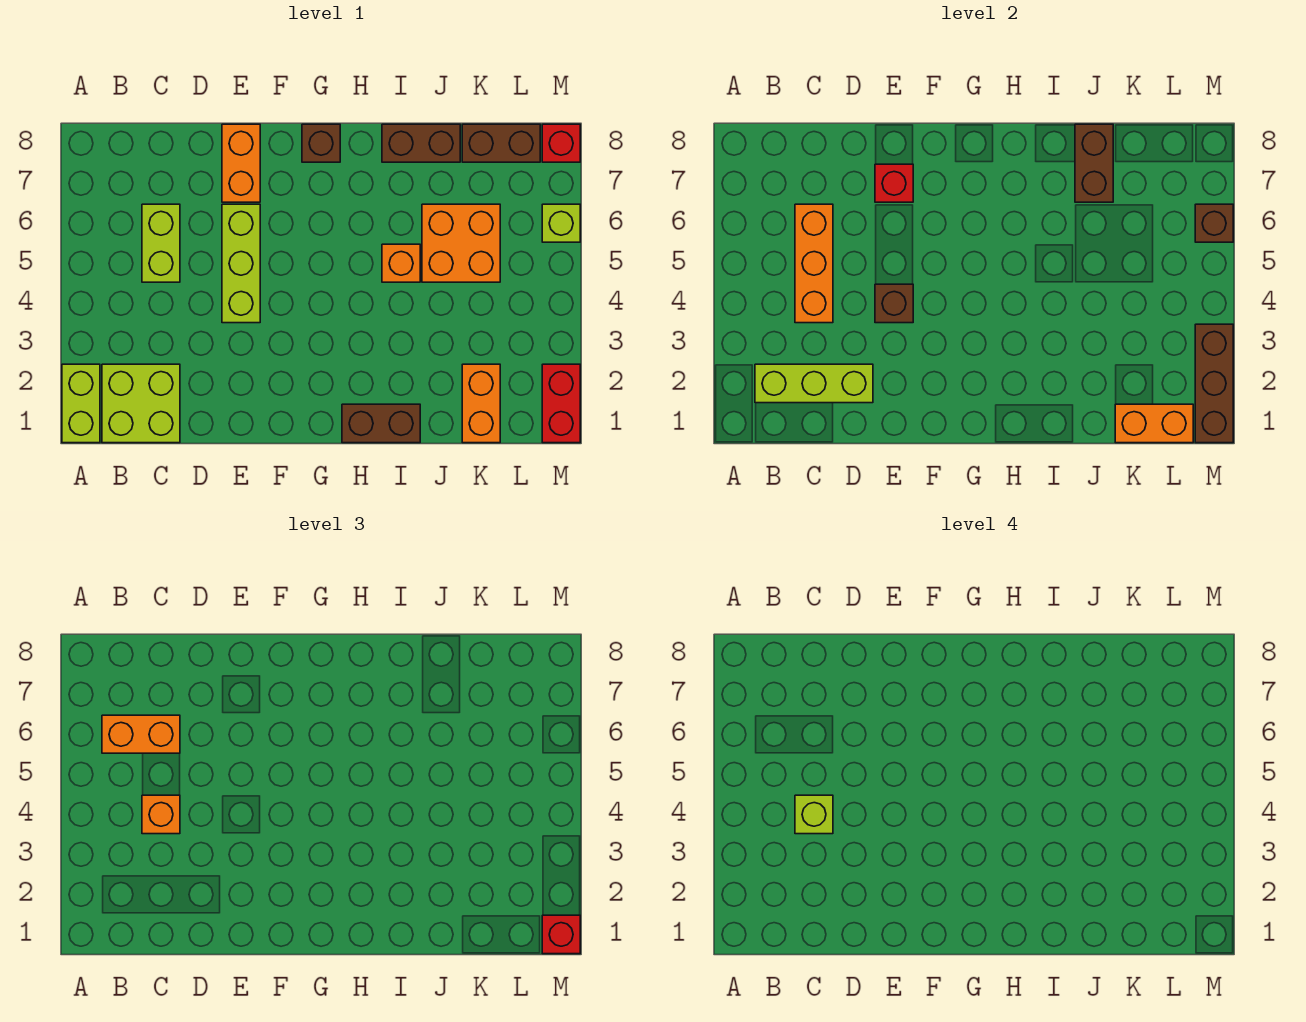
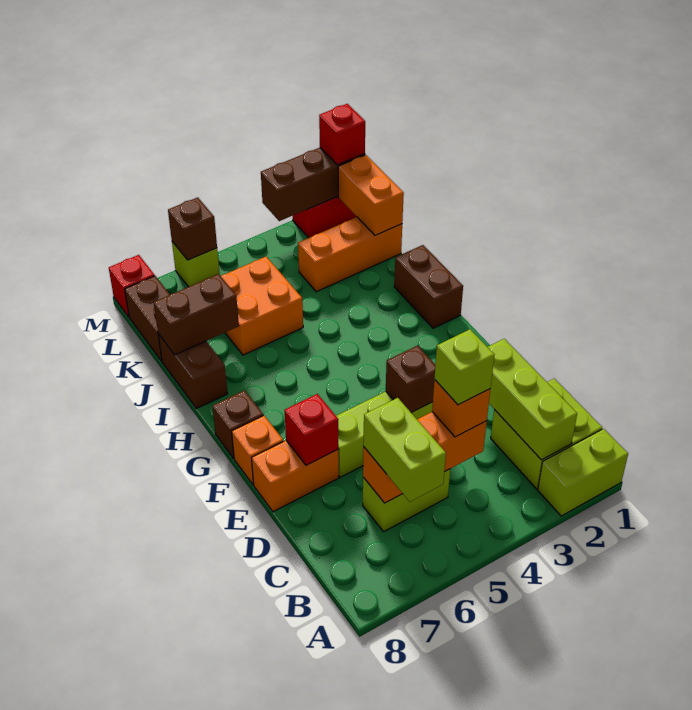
orange brick B6:C6 level 3 -> lime brick B6:C6 level 3
orange brick I5 level 1 -> orange brick F8 level 1
orange brick K1:K2 level 1 -> orange brick K1:K3 level 1

